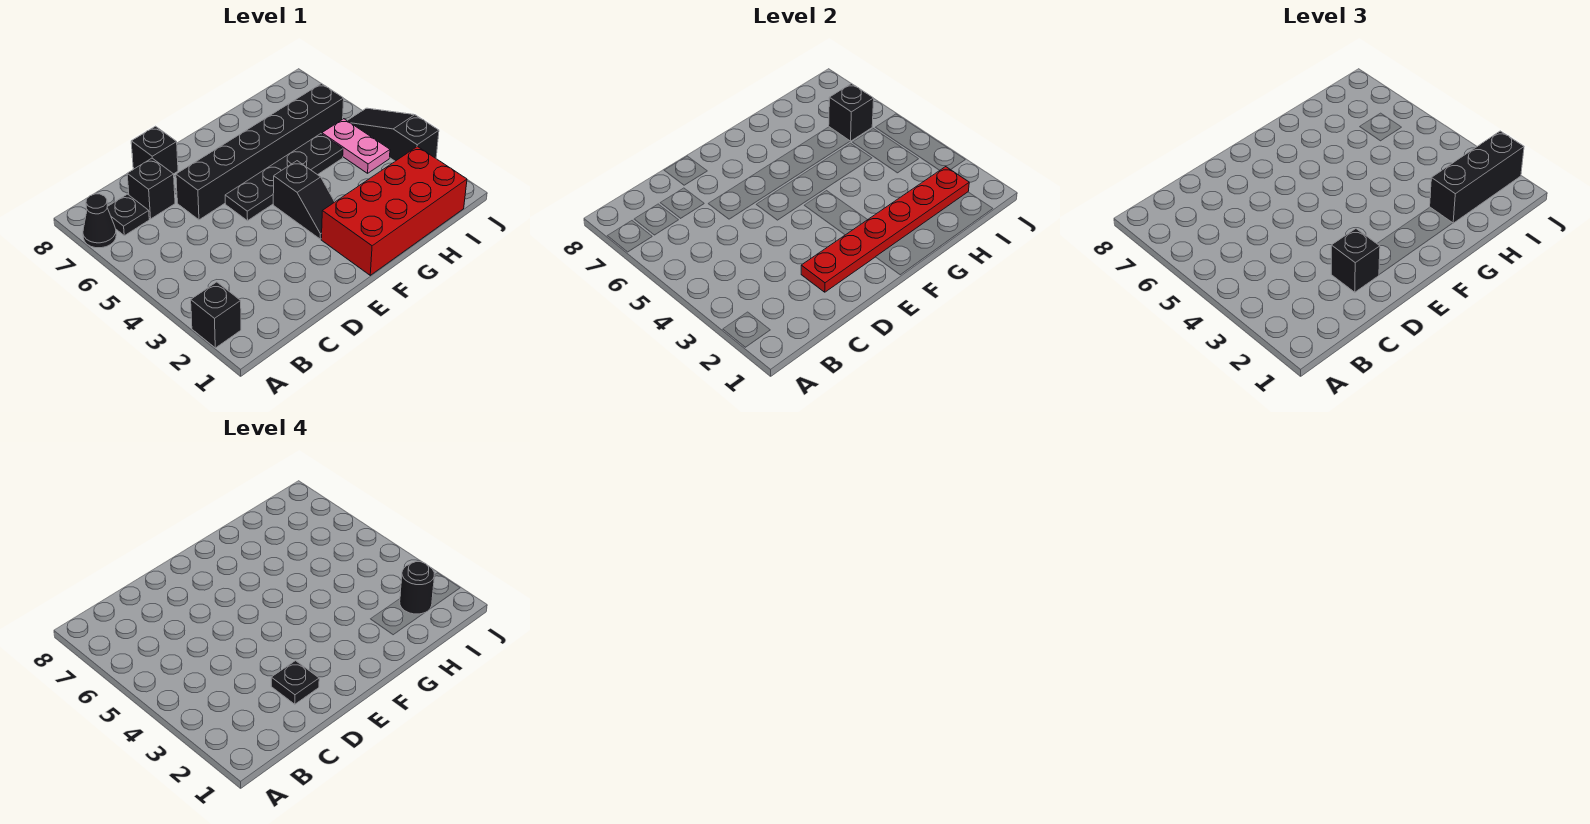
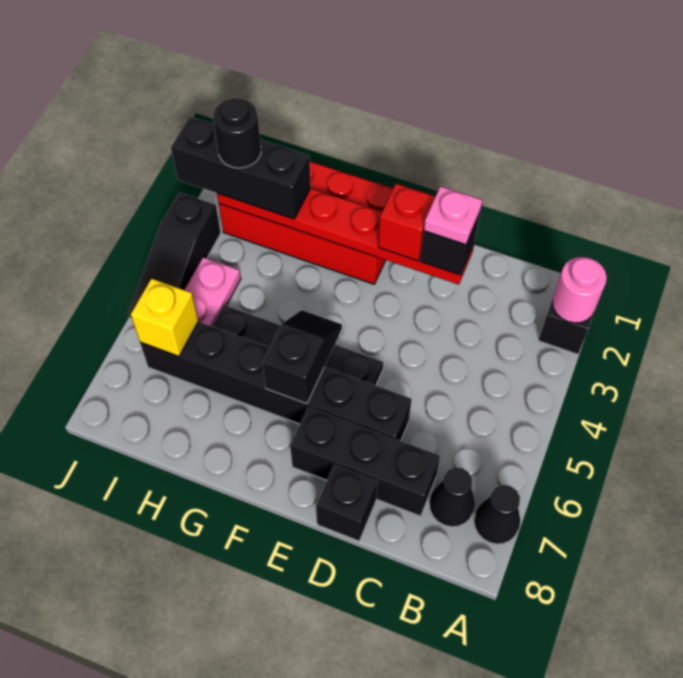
none -> pink round brick A2 level 2
black plate B7 level 1 -> black cone B7 level 1
black brick C7 level 1 -> black brick C7:E7 level 1
black plate D2 level 4 -> pink plate D2 level 4
none -> red brick E2 level 3
black slope F3:F4 level 1 top 4 -> black slope F5:F6 level 2 top 6
black brick I6 level 2 -> yellow brick I6 level 2

